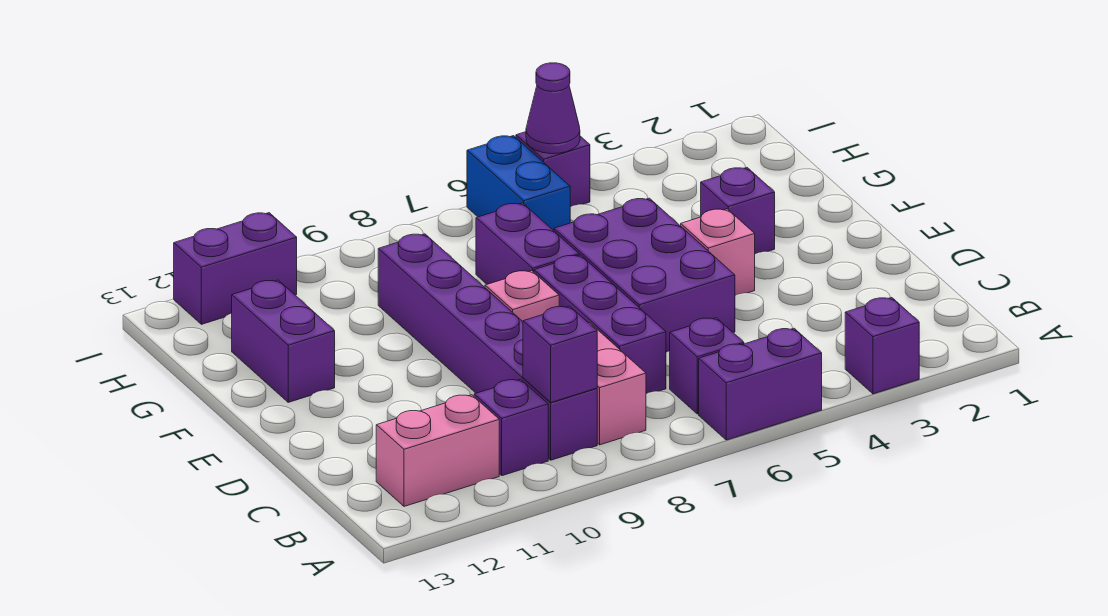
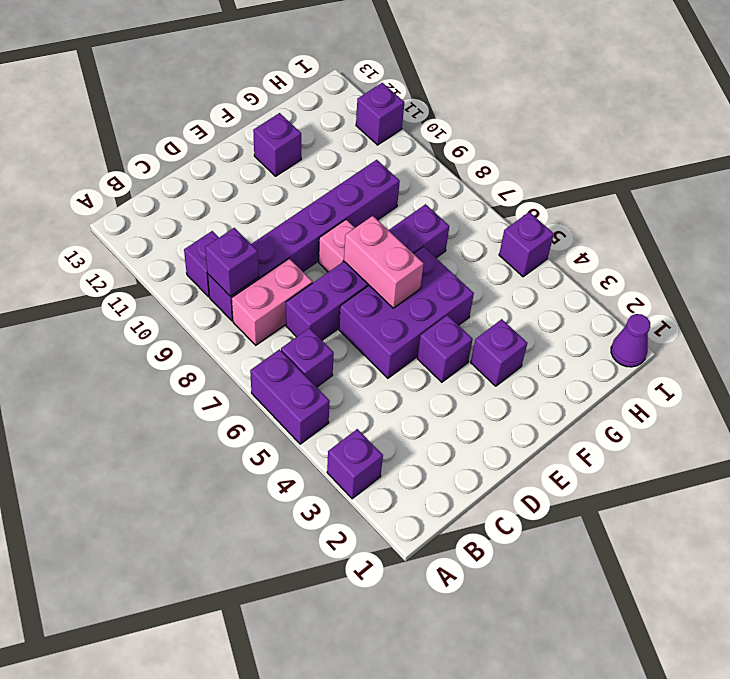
pink brick B11:B12 level 1 -> pink brick E6:E7 level 2
pink brick E4 level 1 -> purple brick E4 level 1
purple brick F12:G12 level 1 -> purple brick F12 level 1
blue brick H6:I6 level 1 -> none
purple cone I5 level 2 -> purple cone I1 level 1
purple brick I11:I12 level 1 -> purple brick I11 level 1

